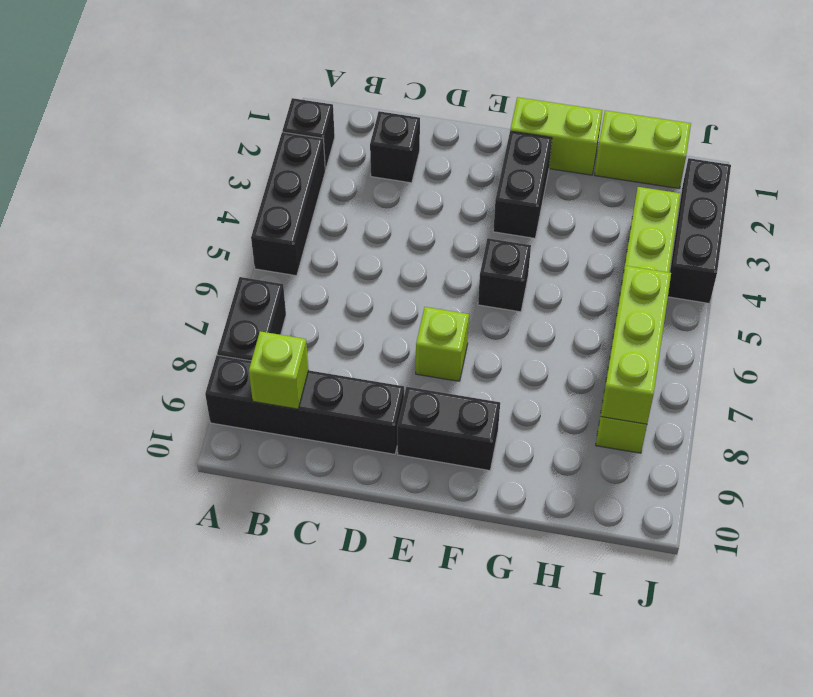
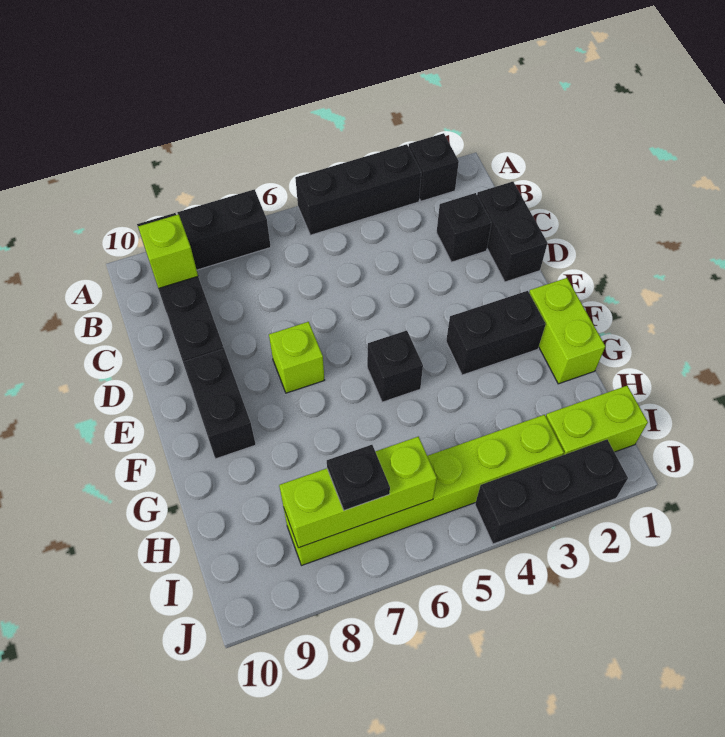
none -> black brick C1:D1 level 1
lime brick H1:I1 level 1 -> lime brick I1:I2 level 1
none -> black plate I7 level 3

